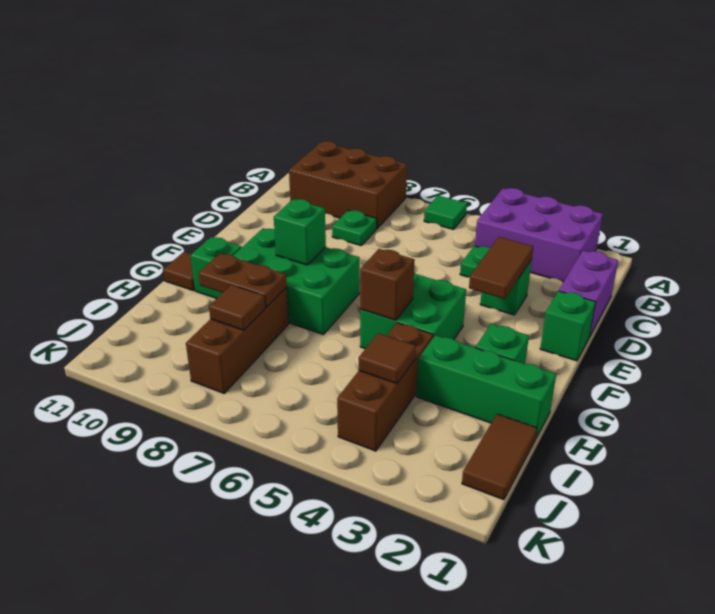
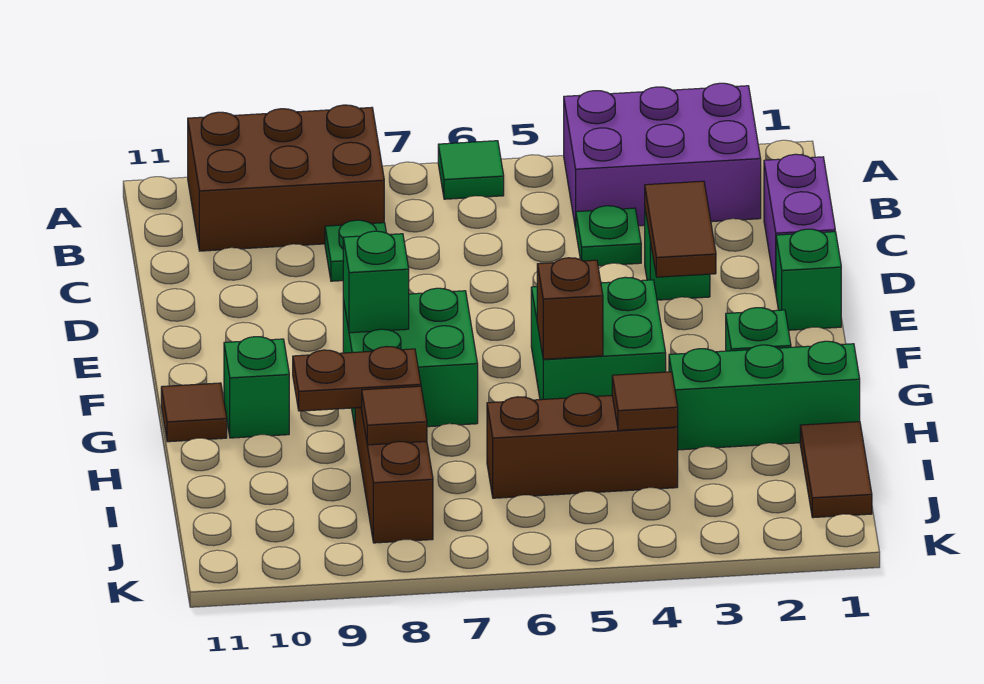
green brick F7:G9 level 1 -> green brick F7:G8 level 1
brown brick H4:J4 level 1 -> brown brick I4:I6 level 1

